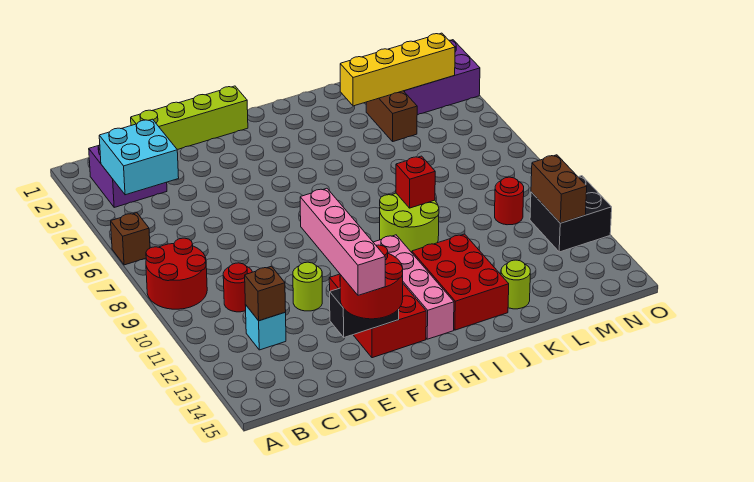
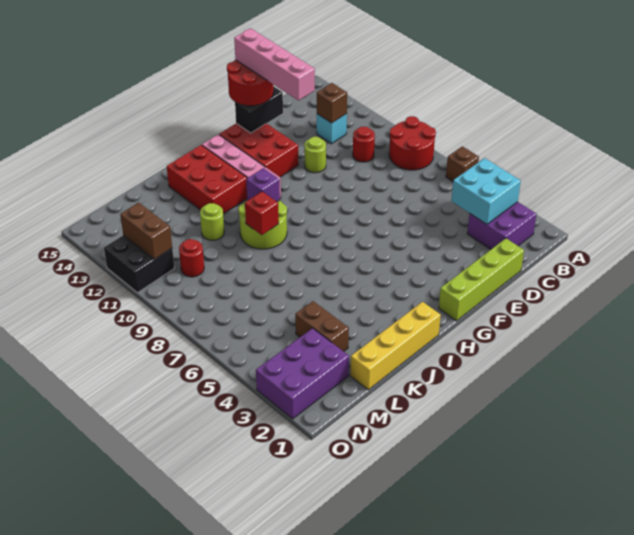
none -> purple brick I10 level 2
yellow brick K3:N3 level 2 -> yellow brick I1:L1 level 1
lime round brick K14 level 1 -> lime round brick K11 level 1

